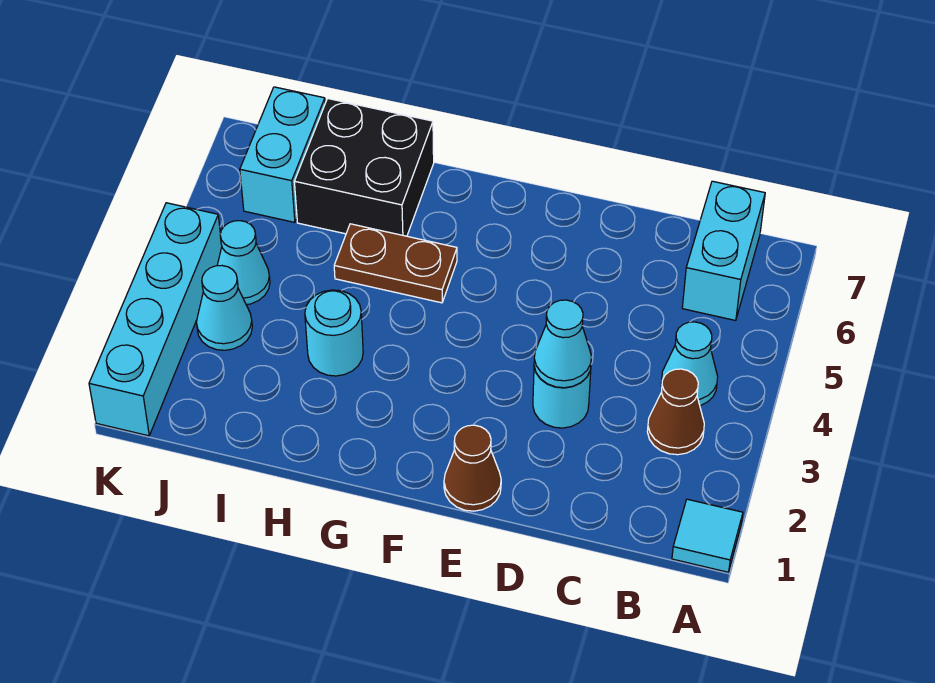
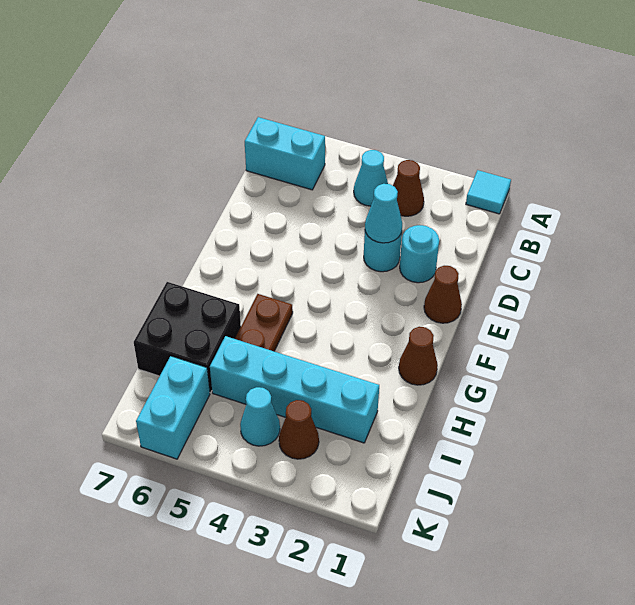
none -> brown cone G1 level 1
cyan round brick H3 level 1 -> cyan round brick D2 level 1
cyan cone J3 level 1 -> brown cone J3 level 1
cyan brick J6:J7 level 1 -> cyan brick J6:K6 level 1
cyan brick K1:K4 level 1 -> cyan brick I2:I5 level 1

